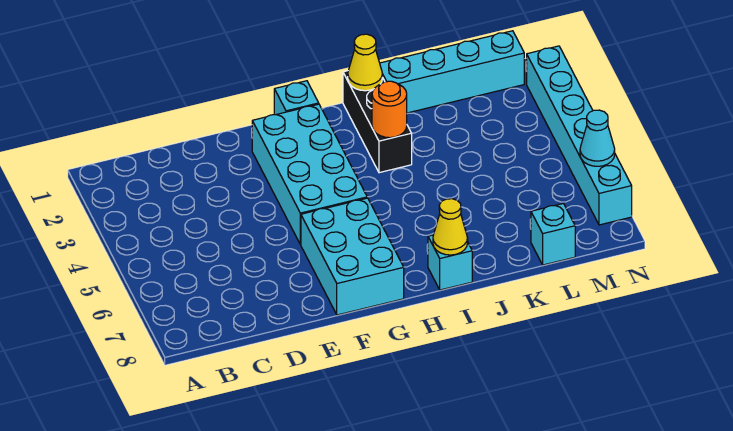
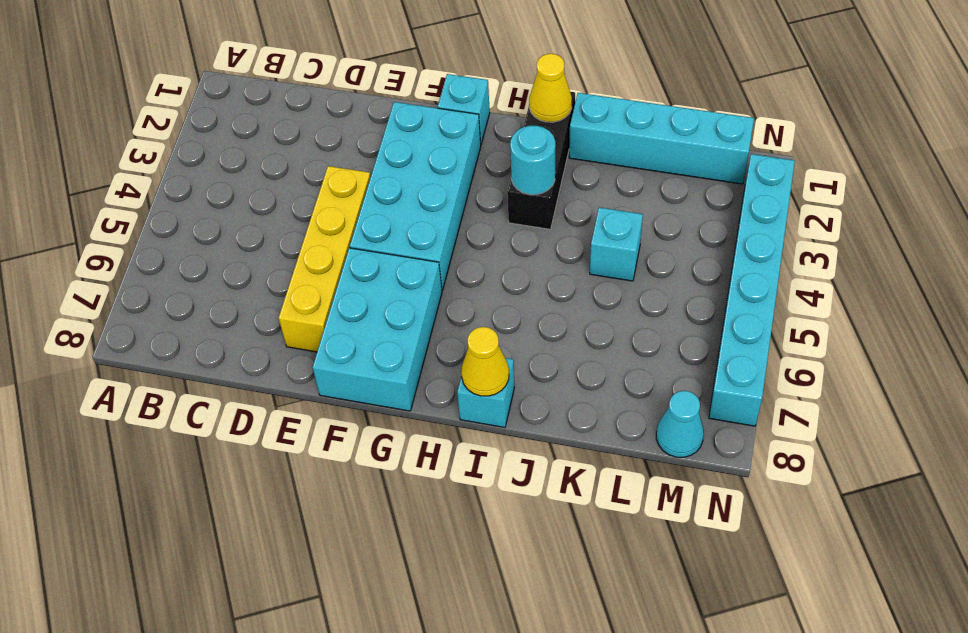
none -> yellow brick E4:E7 level 1
orange round brick I3 level 2 -> cyan round brick I3 level 2
cyan brick L8 level 1 -> cyan brick K4 level 1
cyan cone N6 level 2 -> cyan cone M8 level 1

